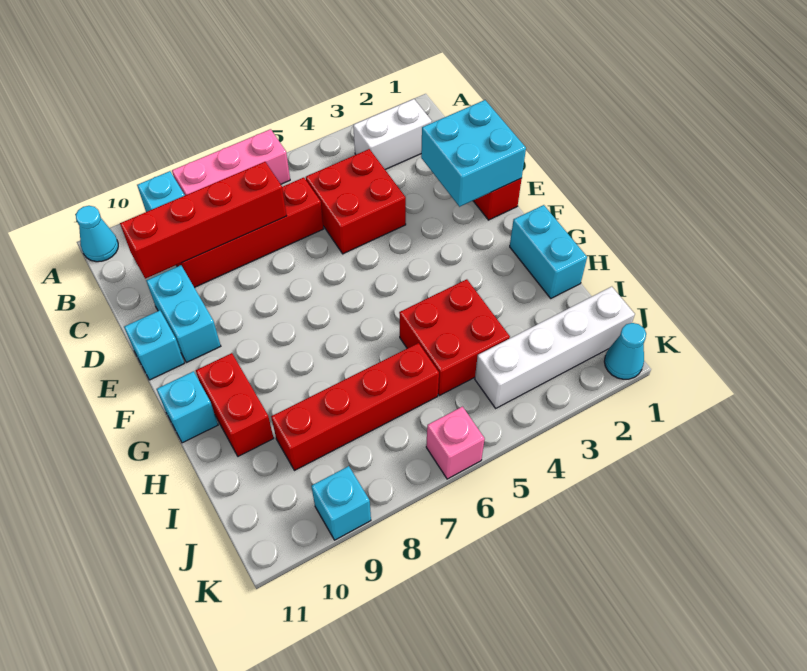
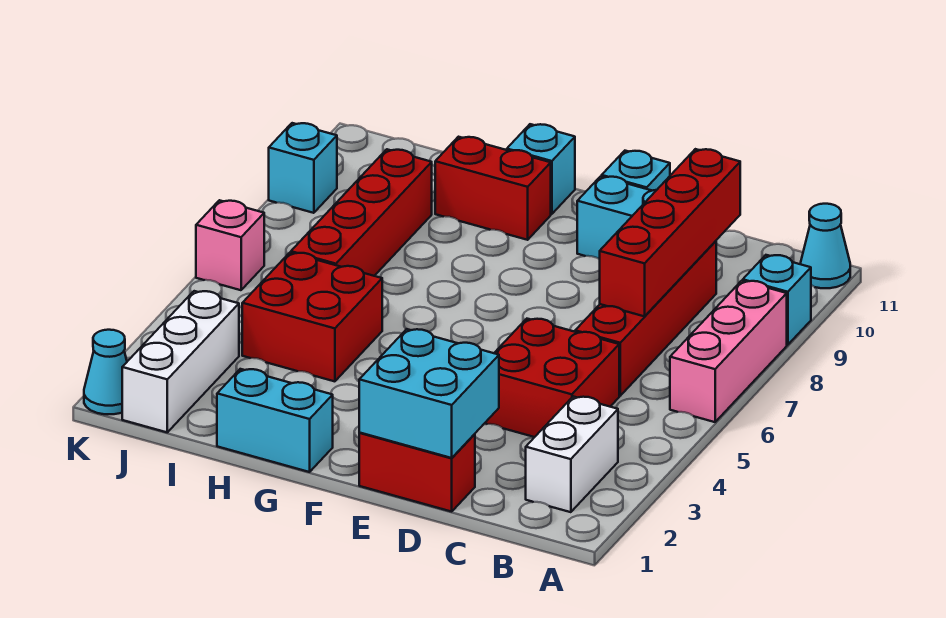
white brick J1:J4 level 1 -> white brick J1:J3 level 1

